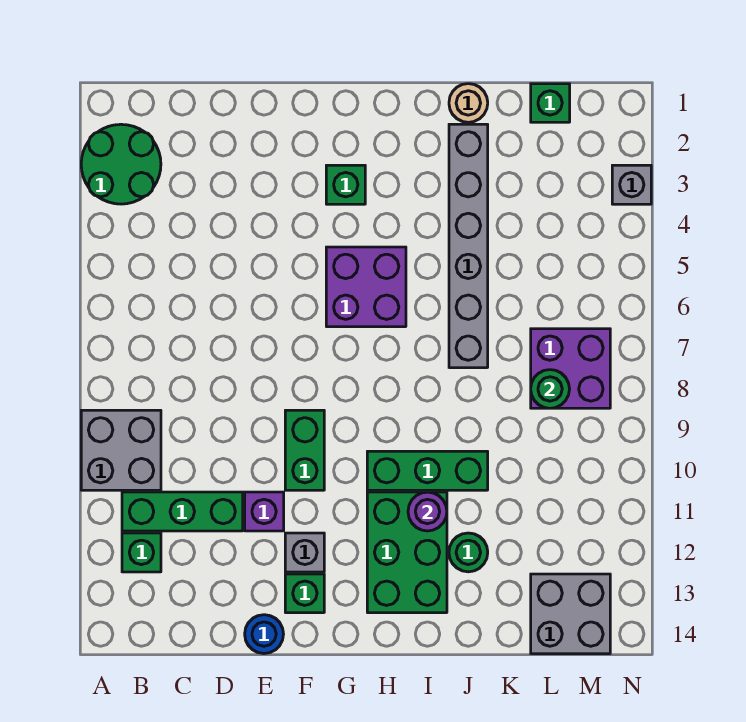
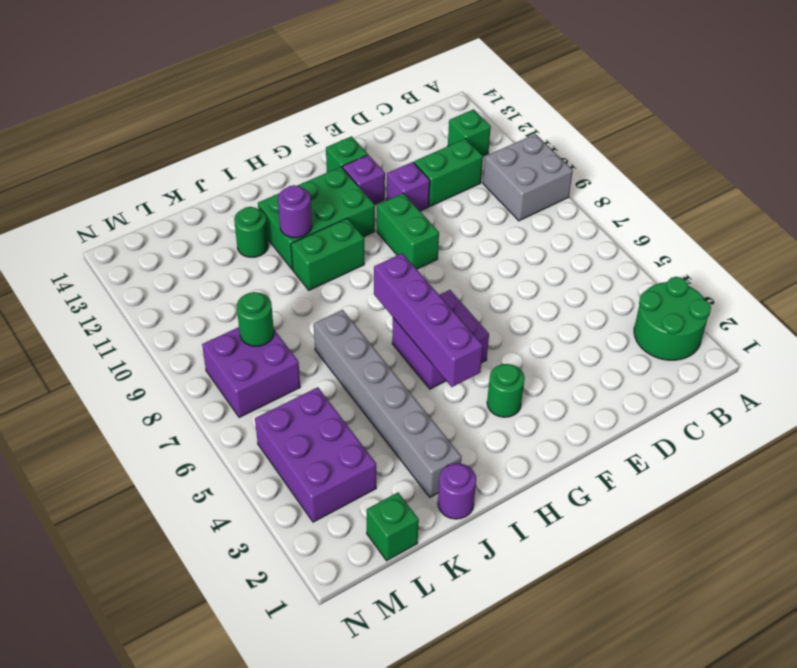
green brick B11:D11 level 1 -> green brick C11:D11 level 1
blue round brick E14 level 1 -> none
grey brick F12 level 1 -> purple brick F12 level 1
green brick G3 level 1 -> green round brick G3 level 1
none -> purple brick H4:H7 level 2
green brick H10:J10 level 1 -> green brick H10:I10 level 1
green brick H11:I13 level 1 -> green brick G11:I12 level 1
tan round brick J1 level 1 -> purple round brick J1 level 1
none -> purple brick L3:M5 level 1
grey brick L13:M14 level 1 -> none
grey brick N3 level 1 -> none

